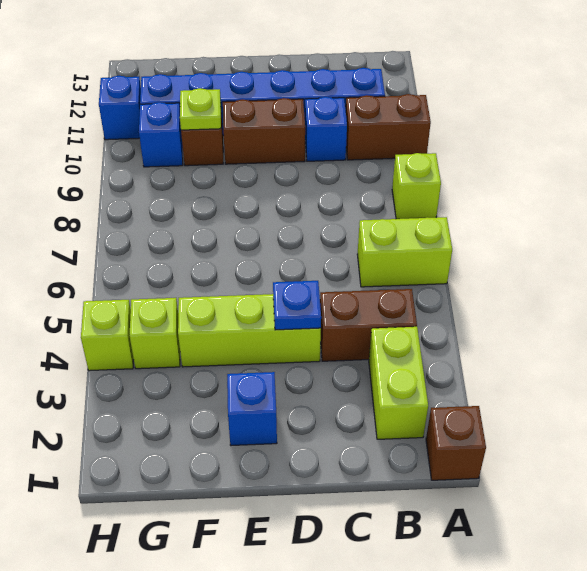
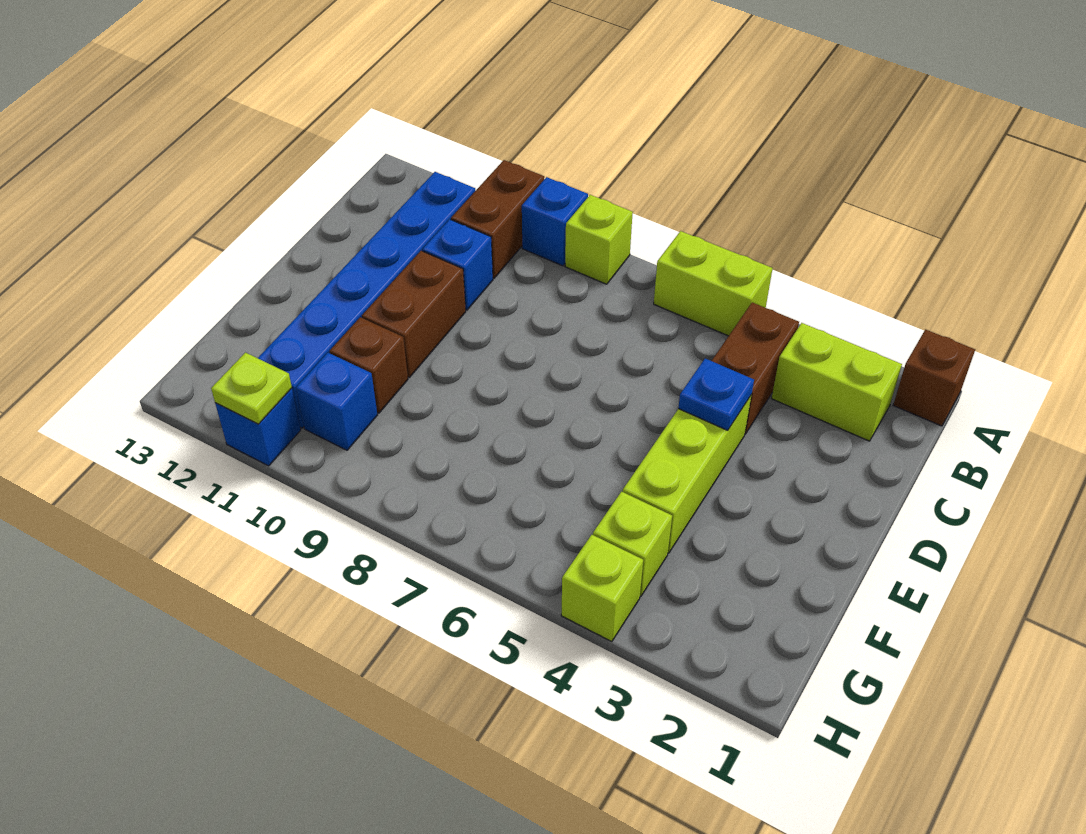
lime brick A6:B6 level 1 -> lime brick A5:A6 level 1
blue brick E2 level 1 -> blue brick A9 level 1
lime plate F10 level 2 -> lime plate H11 level 2

